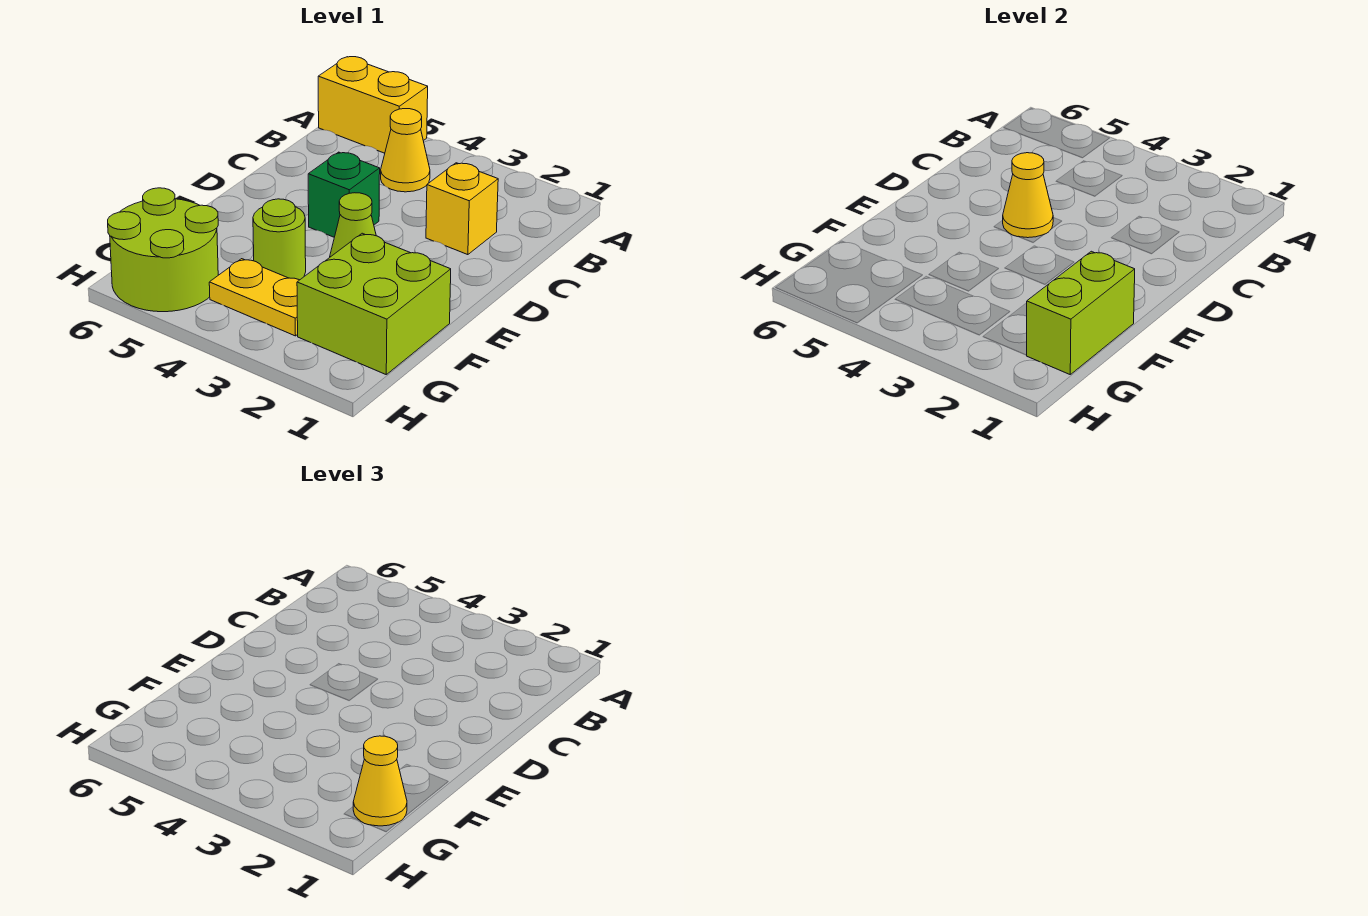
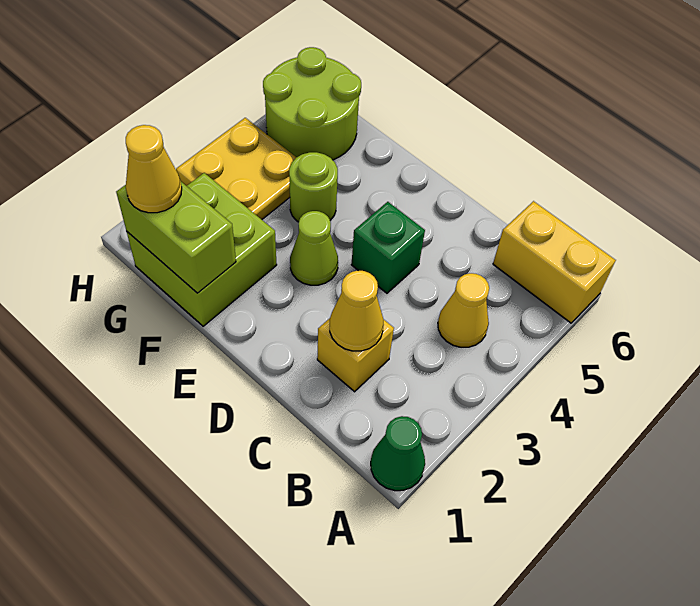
none -> green cone A1 level 1
yellow brick A5:A6 level 1 -> yellow brick A6:B6 level 1
yellow cone D4 level 2 -> yellow cone C2 level 2
yellow plate G3:G4 level 1 -> yellow plate G3:H4 level 1

